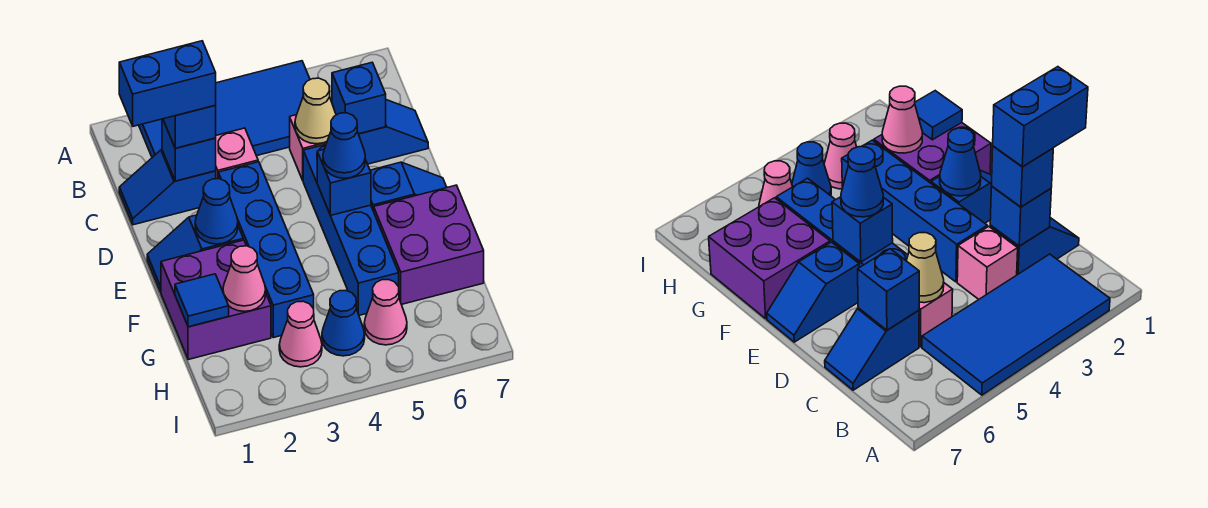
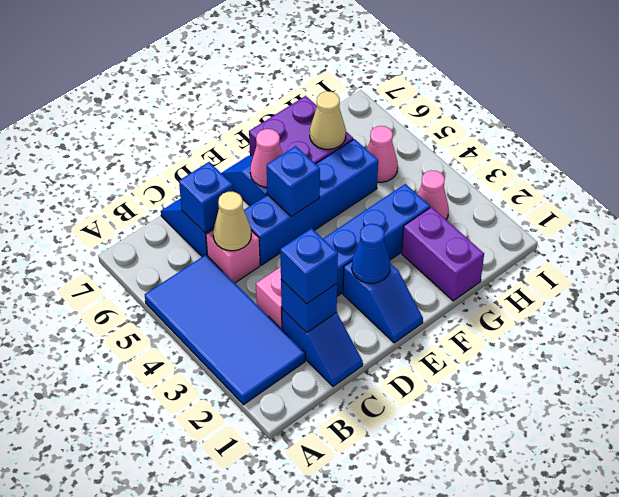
blue brick C1:C2 level 4 -> none
blue cone E5 level 3 -> none
purple brick F1:G2 level 1 -> purple brick G1:G2 level 1
blue tile G1 level 2 -> none
pink cone G2 level 2 -> pink cone E6 level 2
none -> tan cone G6 level 2
blue cone H4 level 1 -> none

